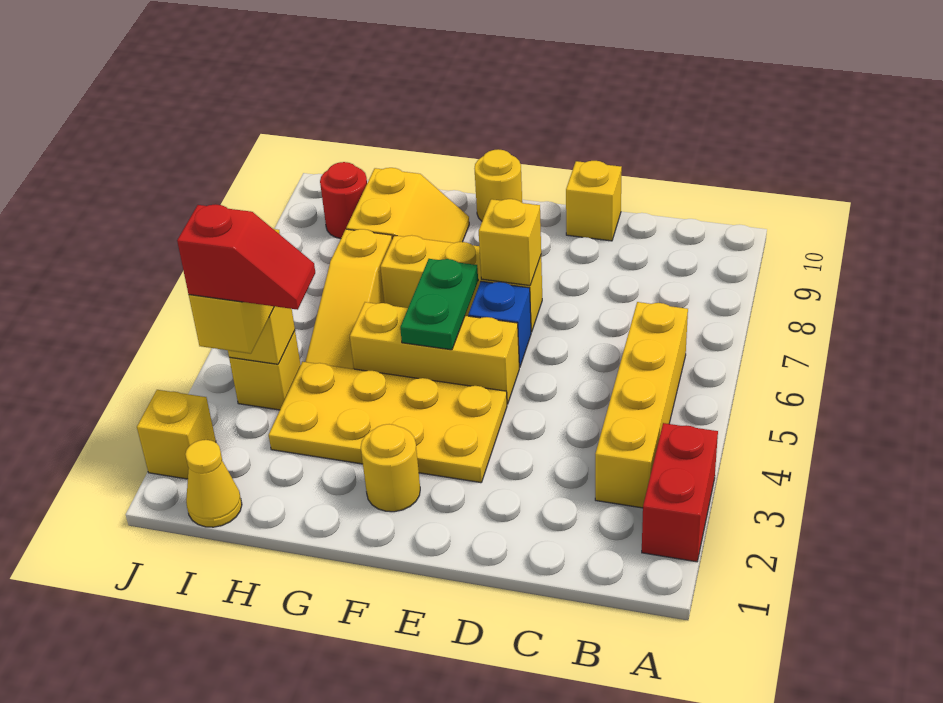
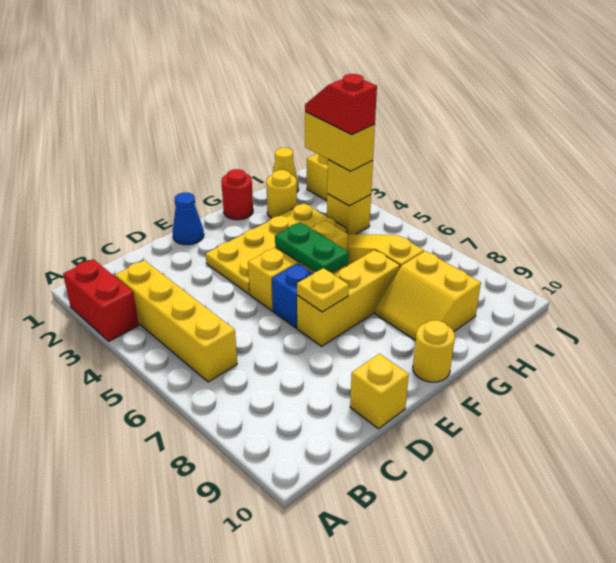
none -> blue cone E1 level 1
yellow brick E7 level 2 -> yellow plate E7 level 2
yellow round brick F2 level 1 -> yellow round brick H2 level 1
red slope H3:I3 level 4 top I -> red slope I3:I4 level 4 top 4
red round brick I9 level 1 -> red round brick G1 level 1

